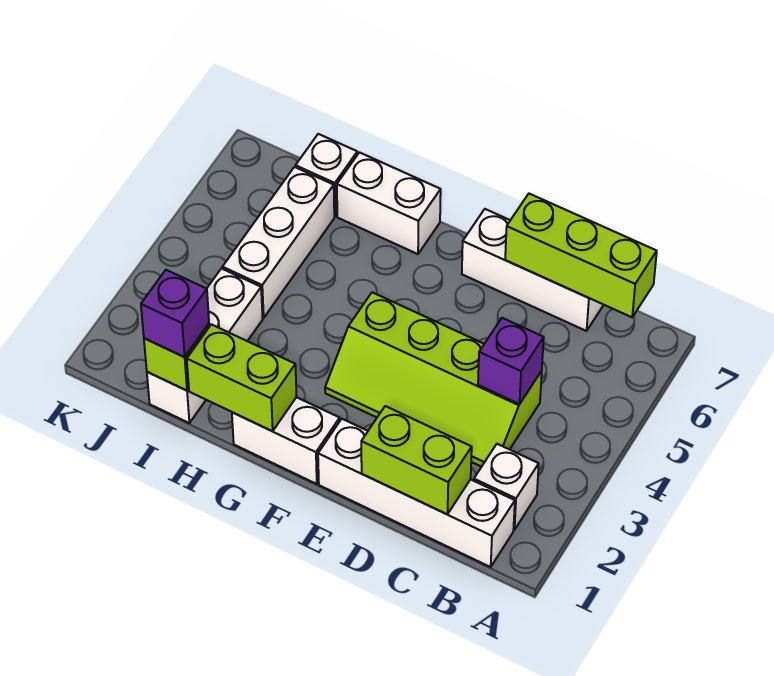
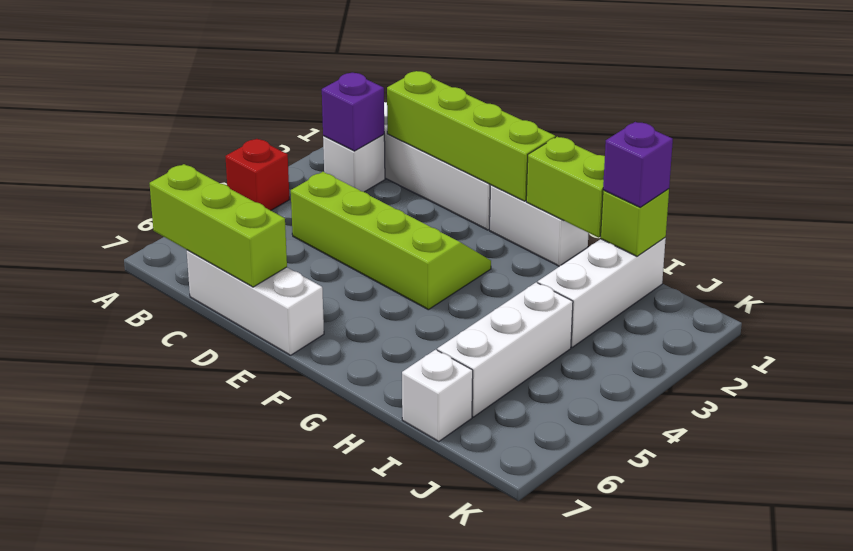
none -> red brick A4 level 1
lime brick C1:D1 level 2 -> lime brick C1:F1 level 2
purple brick C4 level 2 -> purple brick B2 level 2
white brick G7:H7 level 1 -> none

